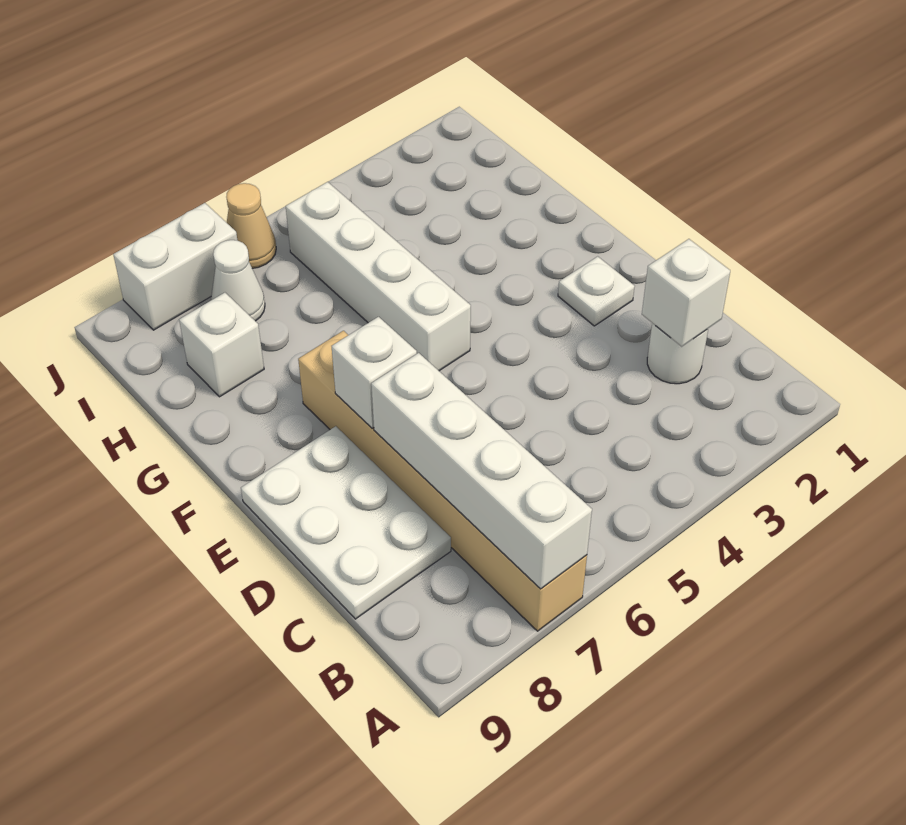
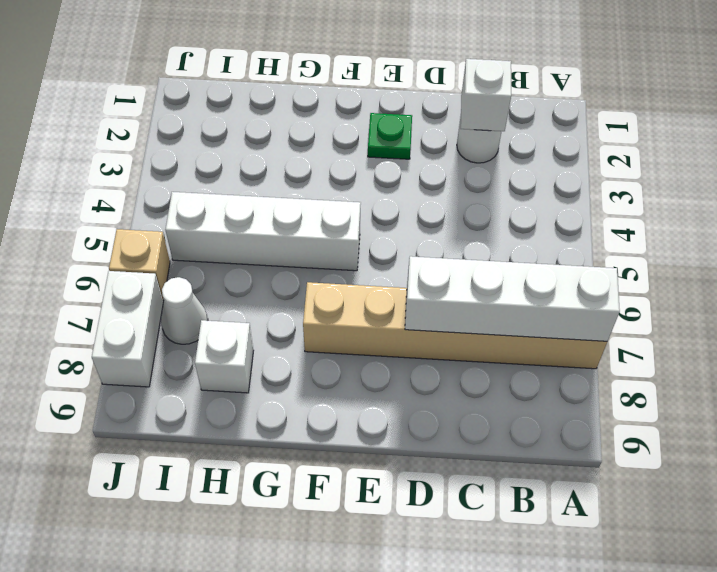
white plate C8:E9 level 1 -> none
white plate E2 level 1 -> green plate E2 level 1
white brick E7 level 2 -> none
tan cone J6 level 1 -> tan brick J6 level 1

